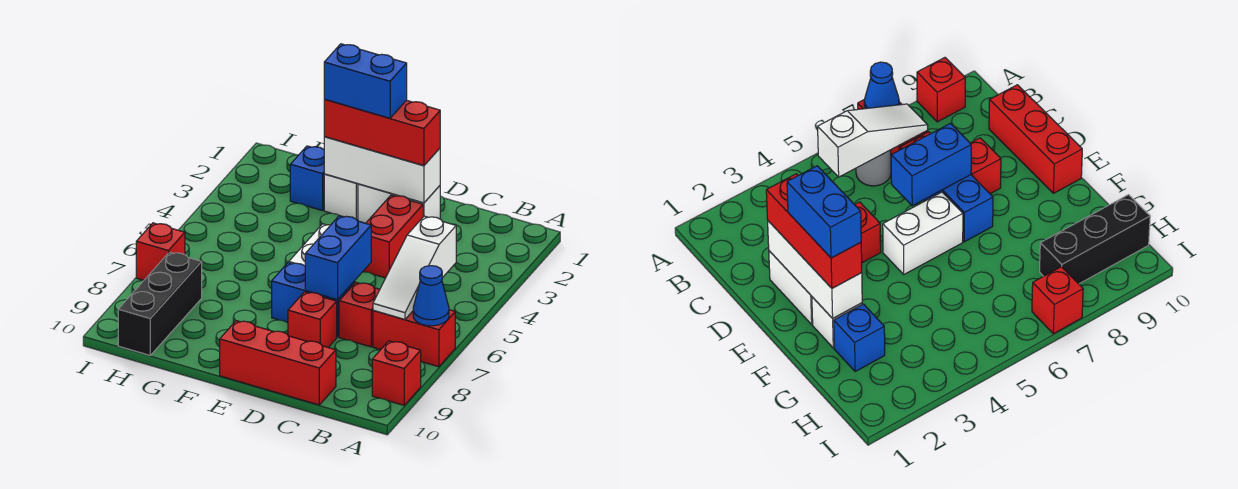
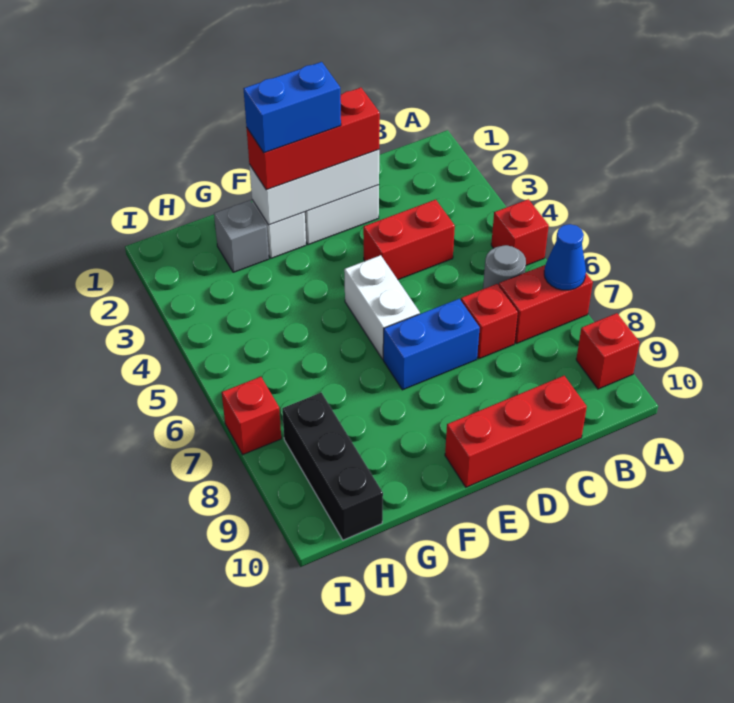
white slope B5:B7 level 2 top 5 -> none
red brick D3:D4 level 1 -> red brick C4:D4 level 1
blue brick D6:D7 level 2 -> none
red brick D8 level 1 -> red brick A5 level 1
blue brick G2 level 1 -> grey brick G2 level 1

